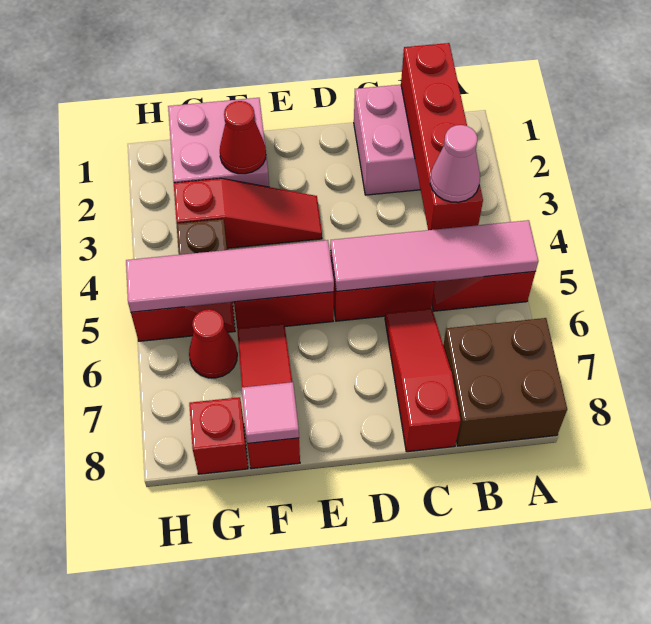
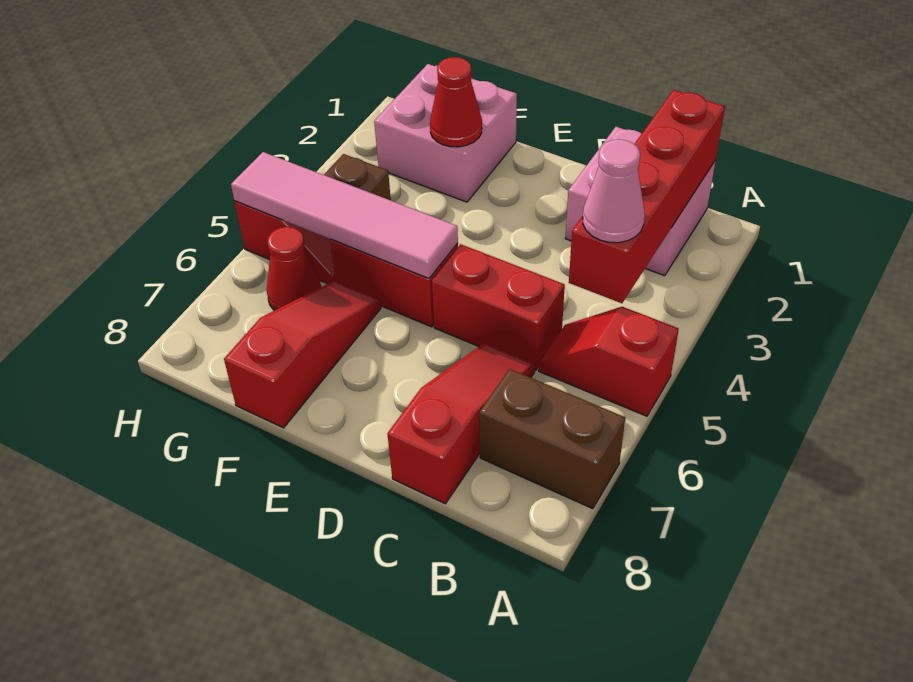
pink tile A5:D5 level 2 -> none
brown brick A7:B8 level 1 -> brown brick A7:B7 level 1
red slope E3:G3 level 1 top G -> none
pink tile F8 level 2 -> none
red brick G8 level 1 -> none

